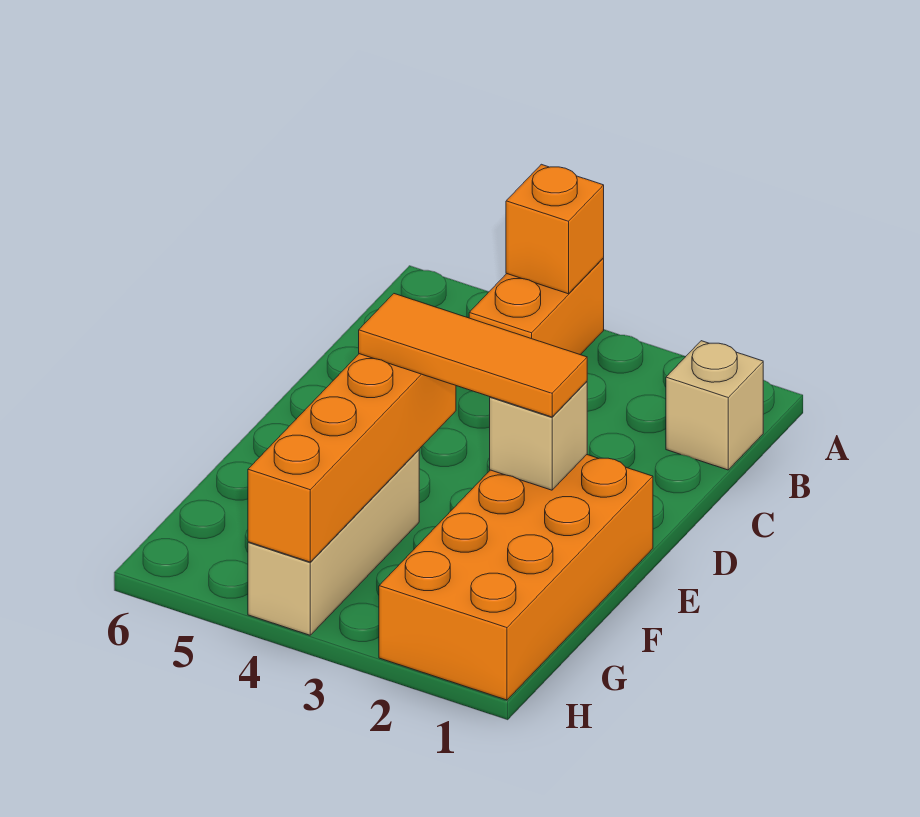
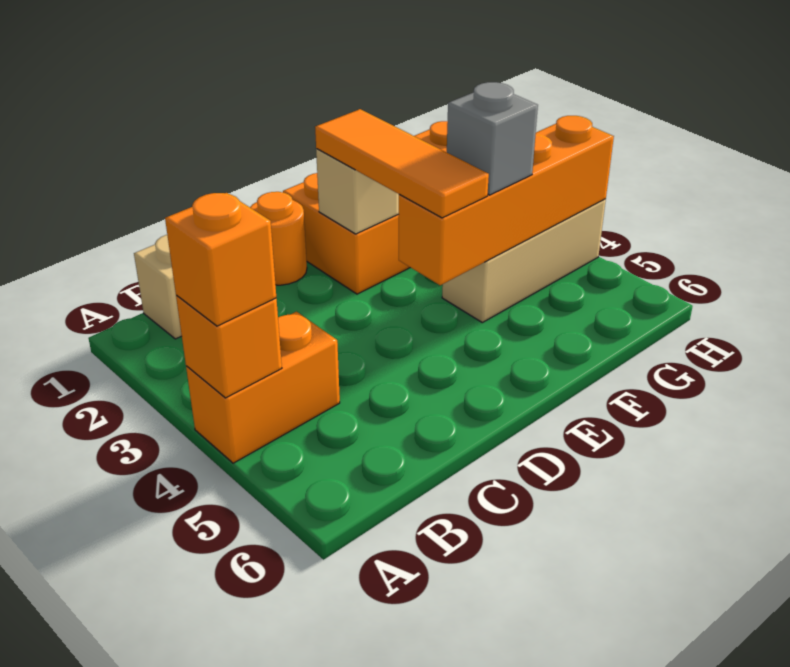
none -> orange brick A4 level 3
none -> orange round brick D1 level 1
none -> grey brick F4 level 3

